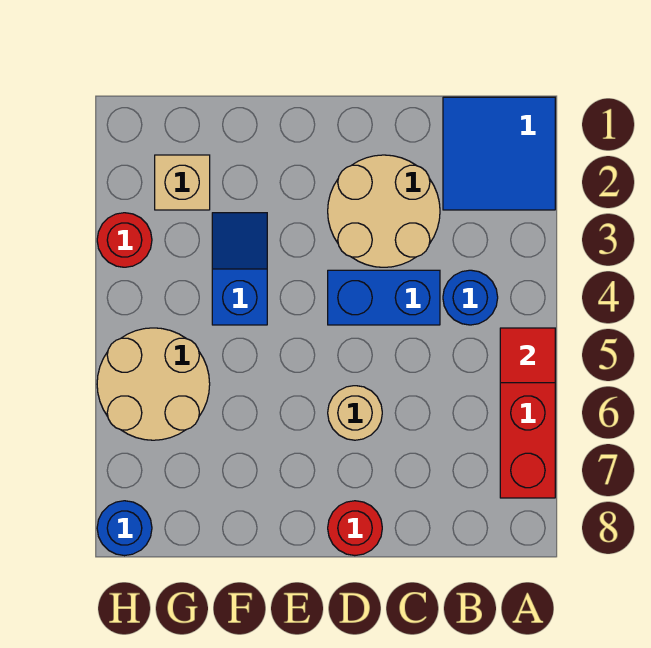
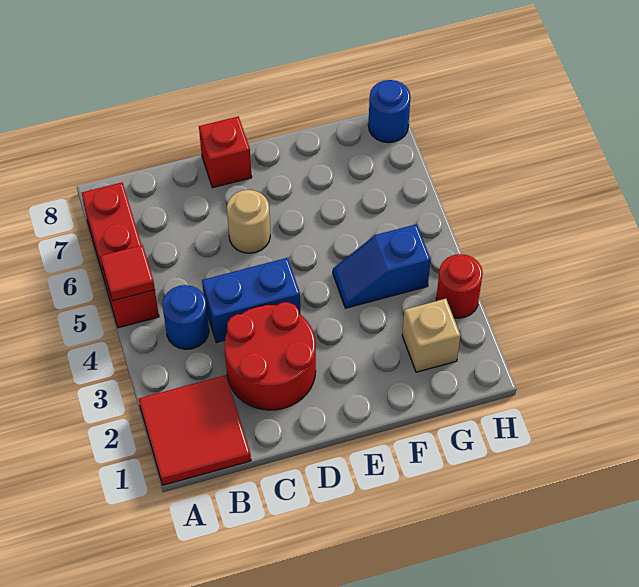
blue tile A1:B2 level 1 -> red tile A1:B2 level 1
tan round brick C2:D3 level 1 -> red round brick C2:D3 level 1
red round brick D8 level 1 -> red brick D8 level 1
blue slope F3:F4 level 1 top 4 -> blue slope F4:G4 level 1 top G
tan round brick G5:H6 level 1 -> none

